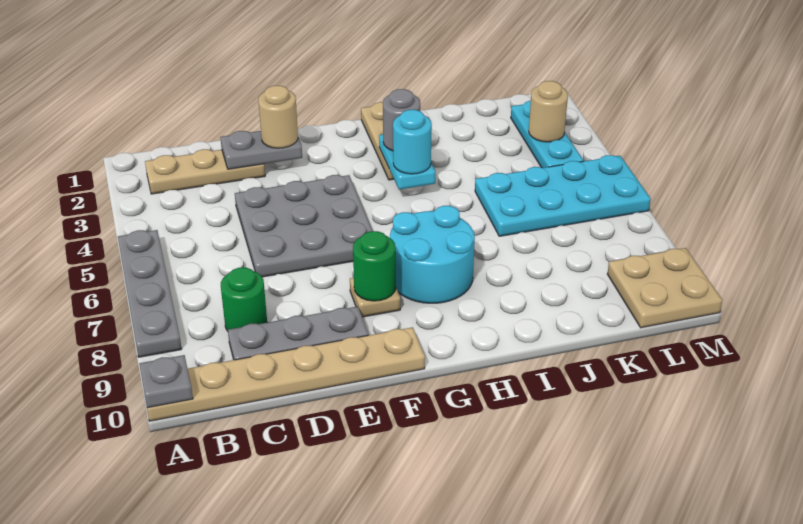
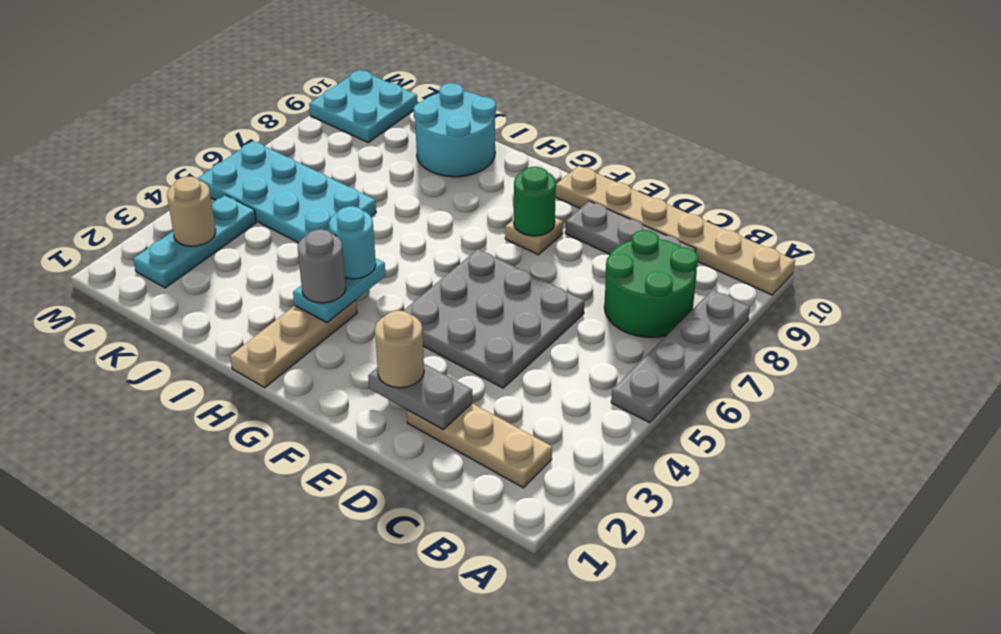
grey plate A10 level 2 -> none
green round brick C8 level 1 -> green round brick B7:C8 level 1
cyan round brick G7:H8 level 1 -> cyan round brick I9:J10 level 1
tan plate L9:M10 level 1 -> cyan plate L9:M10 level 1

